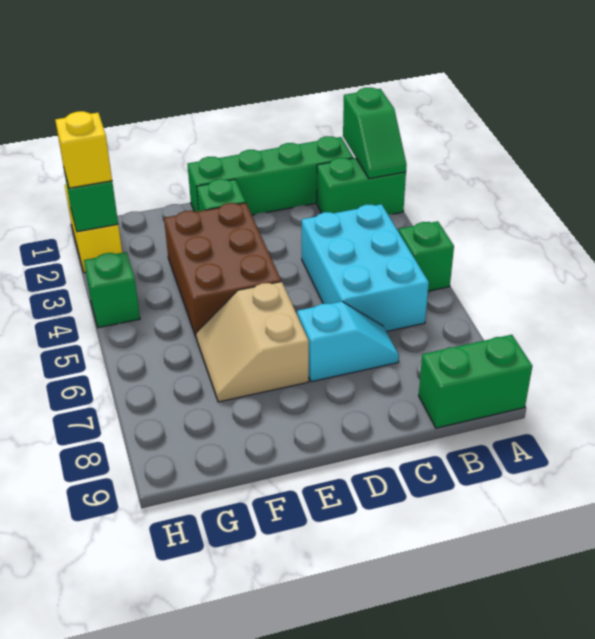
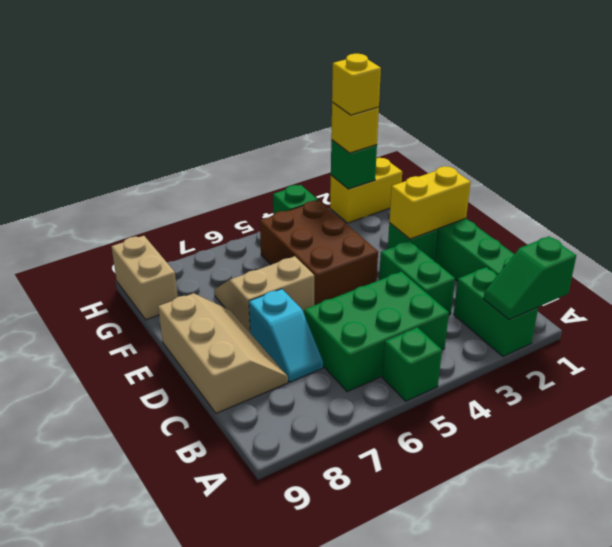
green brick A9:B9 level 1 -> green brick C3:D3 level 1
cyan brick B4:C6 level 1 -> green brick B4:C6 level 1
none -> tan slope C8:E9 level 1 top 9
none -> yellow brick E1:E2 level 2
brown brick E3:F5 level 1 -> brown brick E4:G5 level 1
none -> tan brick G9:H9 level 1
none -> yellow brick H2 level 4

